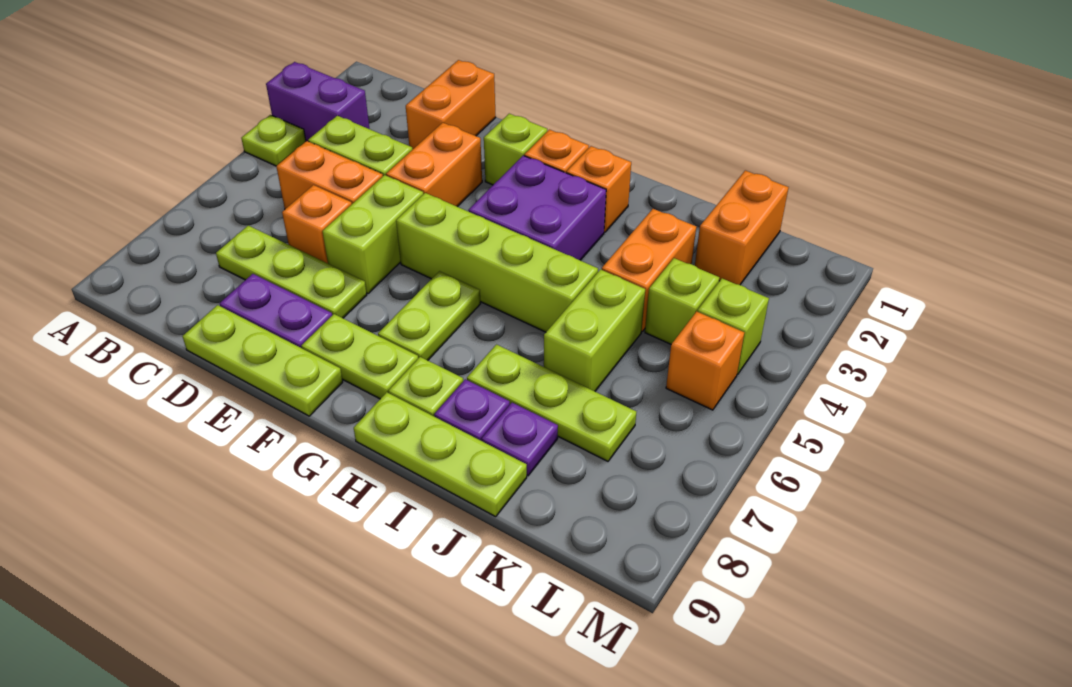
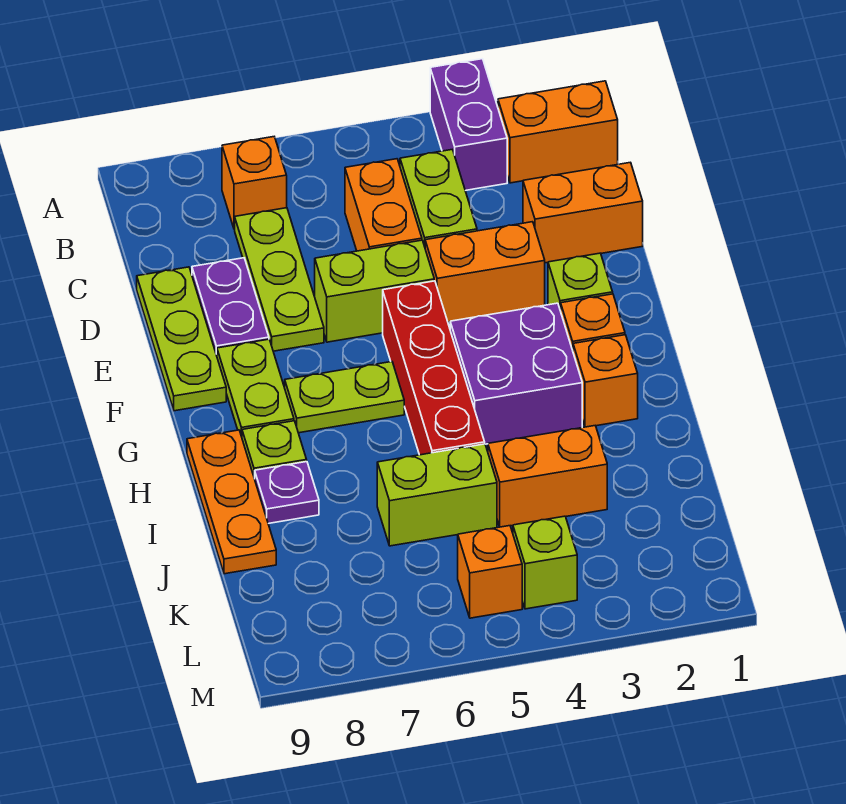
lime plate A4 level 1 -> none
orange brick D6 level 1 -> orange brick B7 level 1
lime brick F5:I5 level 1 -> red brick F5:I5 level 1
lime plate H9:J9 level 1 -> orange plate H9:J9 level 1
lime plate I7:K7 level 1 -> none
purple plate J8 level 1 -> none
orange brick K1:K2 level 1 -> orange brick B1:B2 level 1
lime brick K4 level 1 -> none

